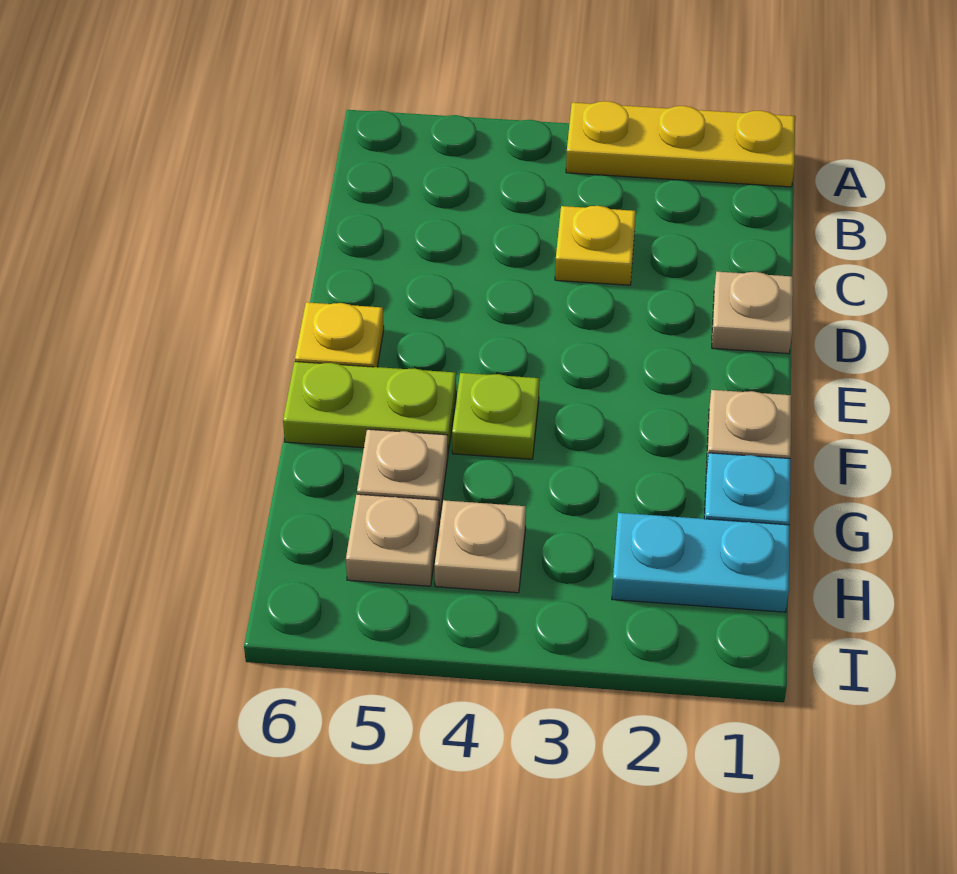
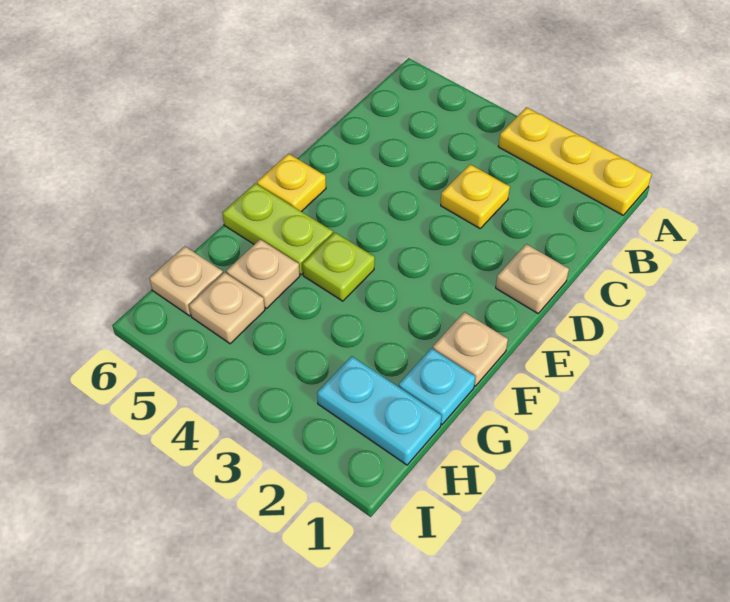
tan plate H4 level 1 -> tan plate H6 level 1

